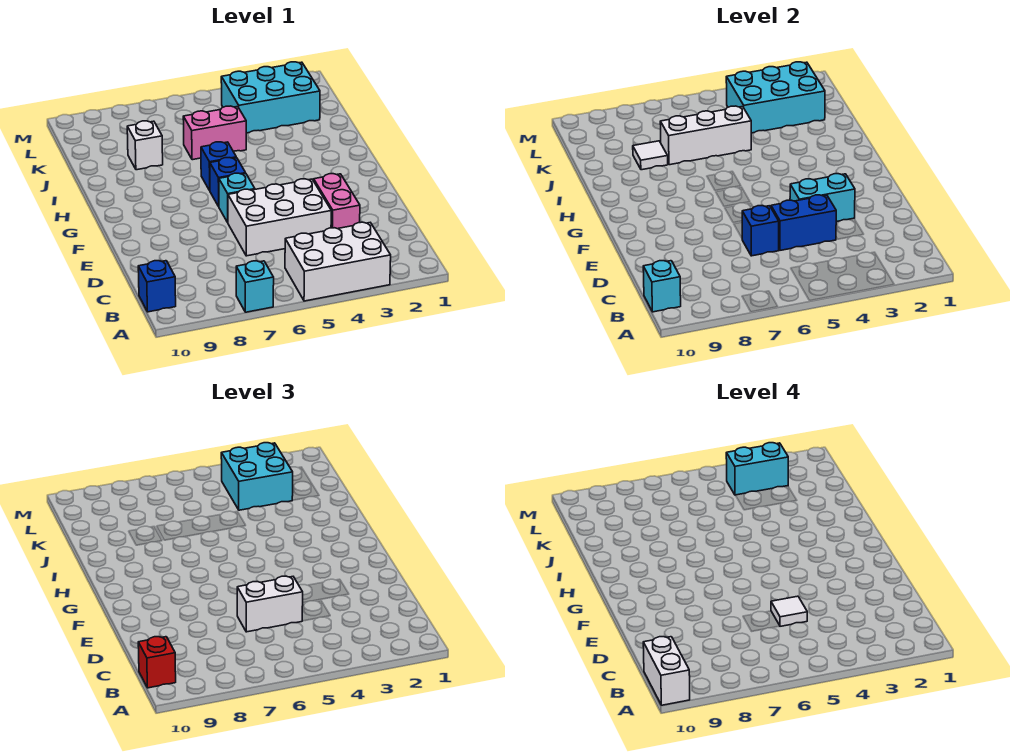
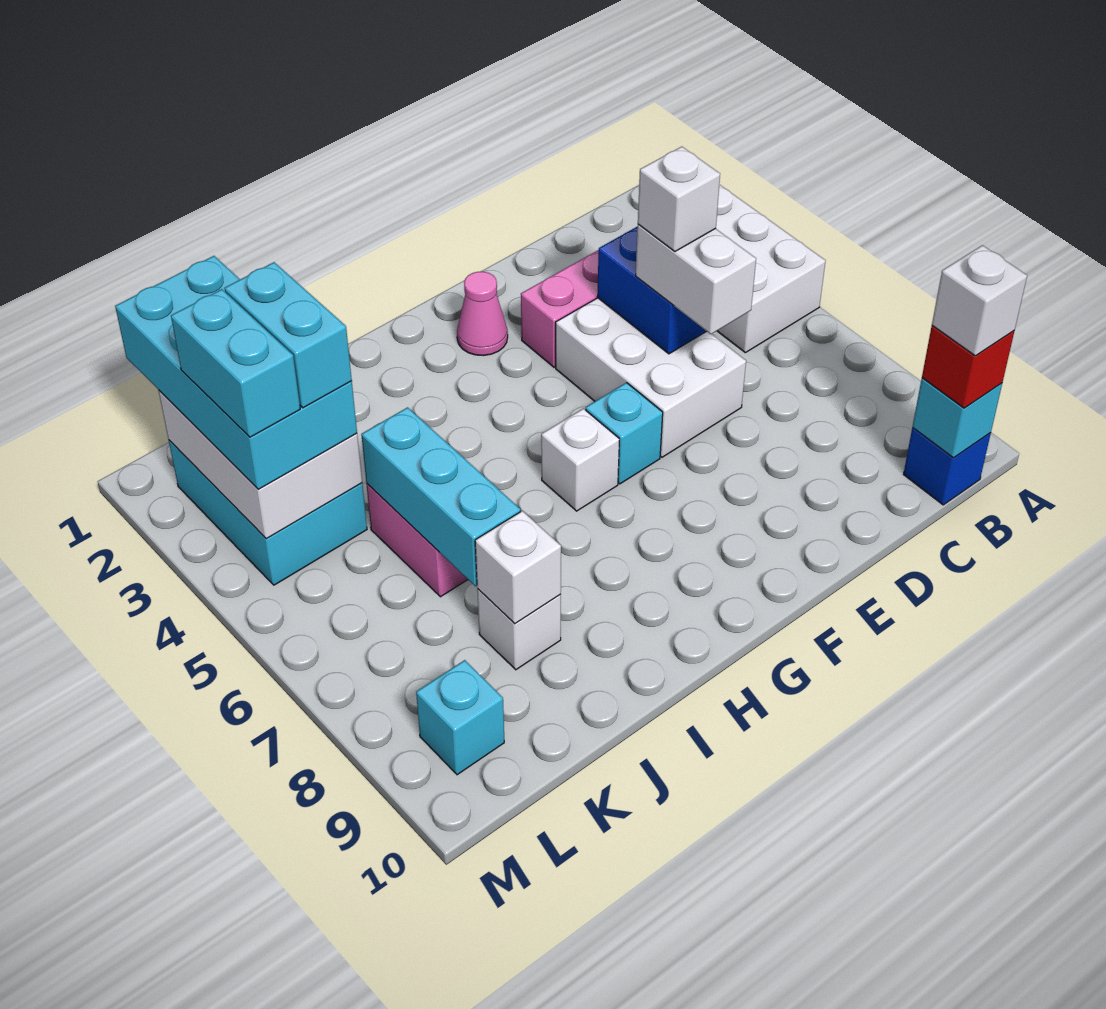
cyan brick A7 level 1 -> cyan brick L9 level 1
white brick A10:B10 level 4 -> white brick B10 level 4
white tile D5 level 4 -> white brick D5 level 4
blue brick D6 level 2 -> none
cyan brick E3:E4 level 2 -> cyan brick K3:K4 level 4
none -> pink cone F2 level 1
blue brick G6 level 1 -> white brick G6 level 1
blue brick H6 level 1 -> none
white brick J5:J7 level 2 -> cyan brick J5:J7 level 2
white tile J8 level 2 -> white brick J8 level 2
cyan brick K2:L4 level 2 -> white brick K2:L4 level 2
cyan brick K3:L4 level 3 -> cyan brick K1:L4 level 3

